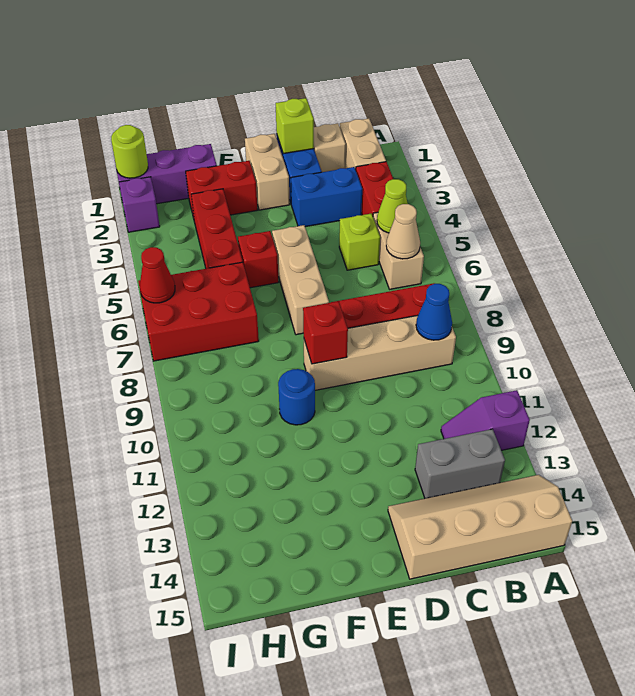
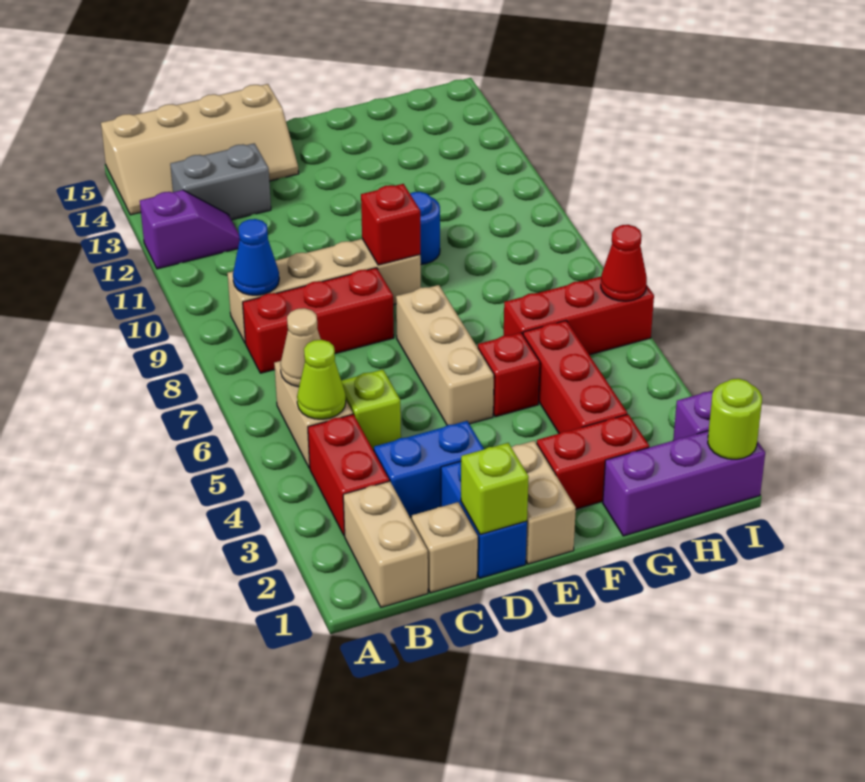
red brick G6:I7 level 1 -> red brick G6:I6 level 1

